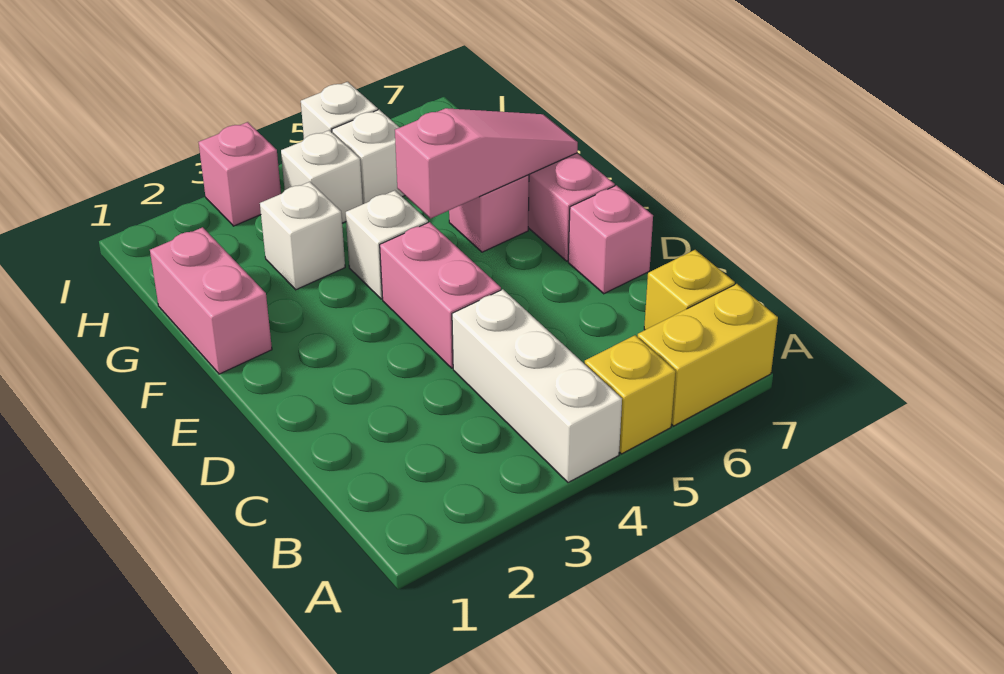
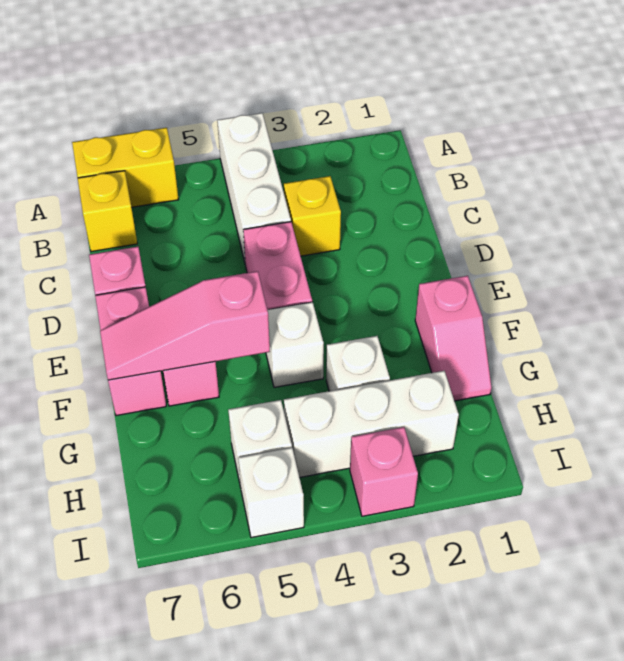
yellow brick A5 level 1 -> yellow brick C3 level 1
pink brick F1:G1 level 1 -> pink slope F1:G1 level 1 top F
white brick H4 level 1 -> white brick H2:H4 level 1

